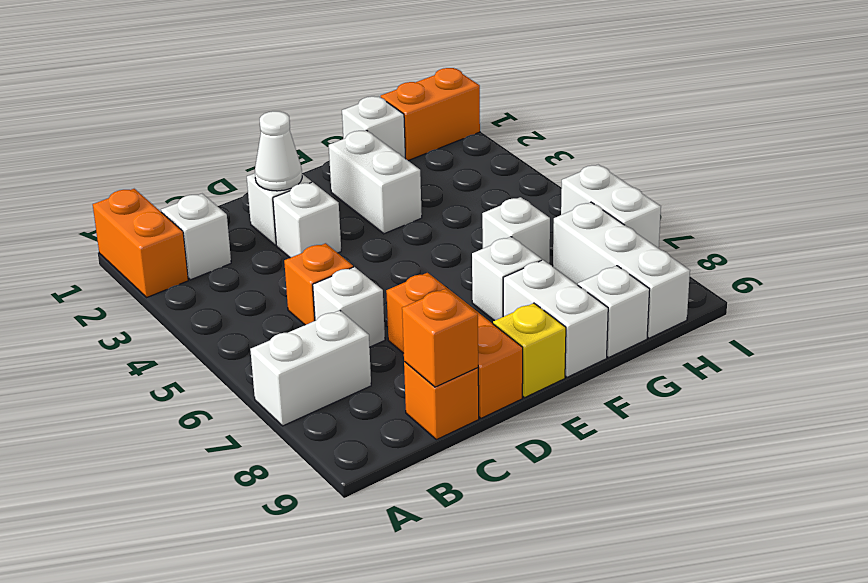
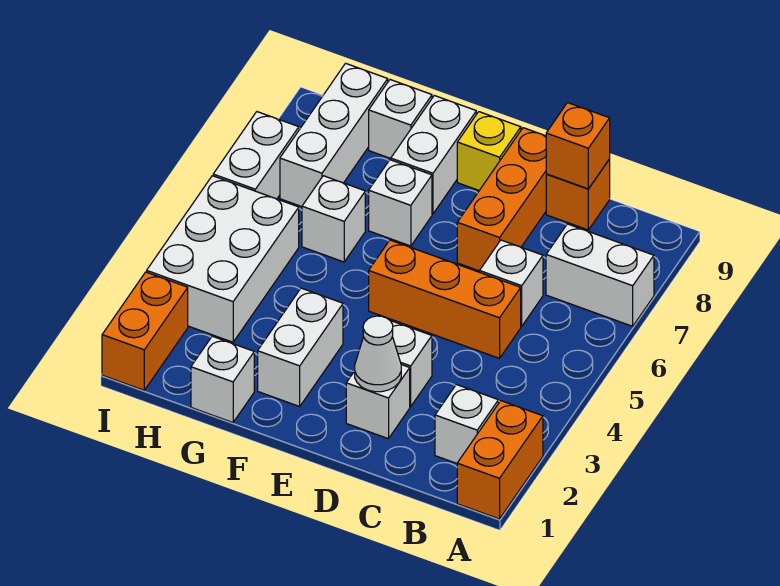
orange brick C5 level 1 -> orange brick C5:E5 level 1
orange brick H1:I1 level 1 -> orange brick I1:I2 level 1
none -> white brick H3:I5 level 1

